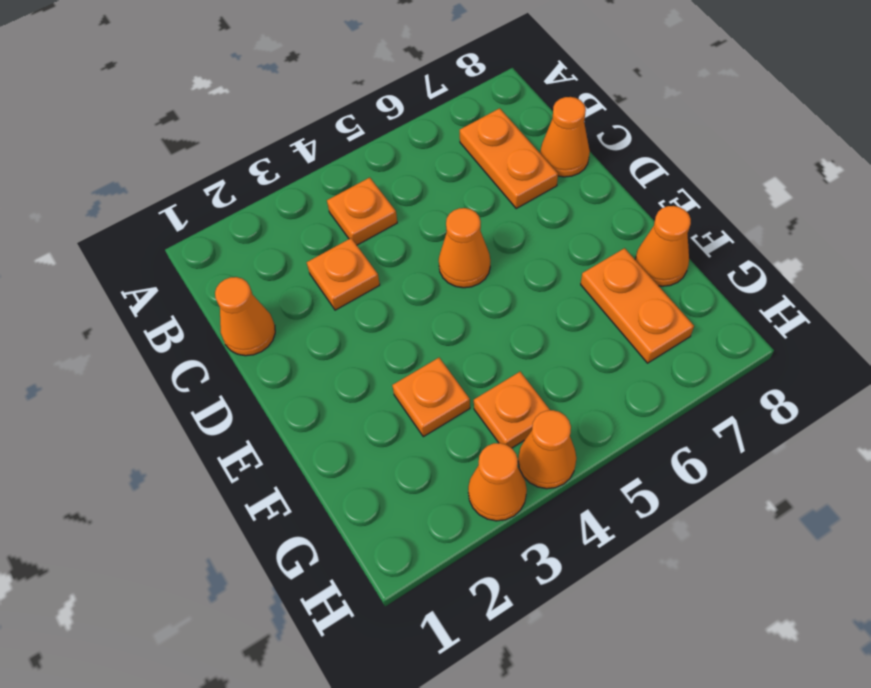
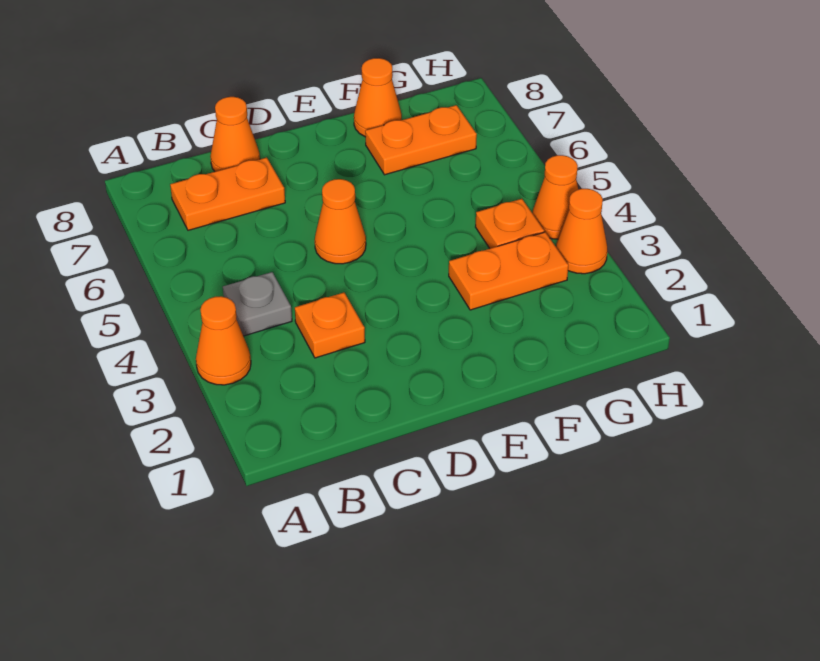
orange plate B4 level 1 -> grey plate B4 level 1
orange cone C1 level 1 -> orange cone A3 level 1
orange plate F3 level 1 -> orange plate F3:G3 level 1

